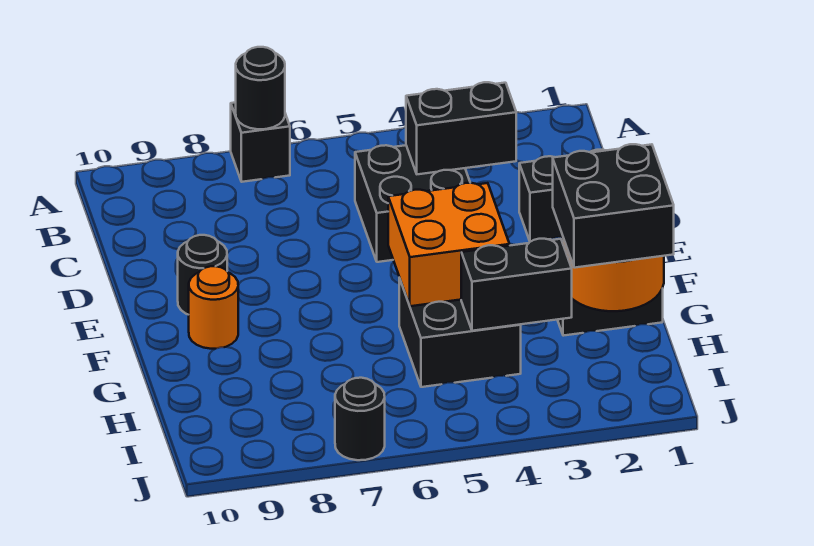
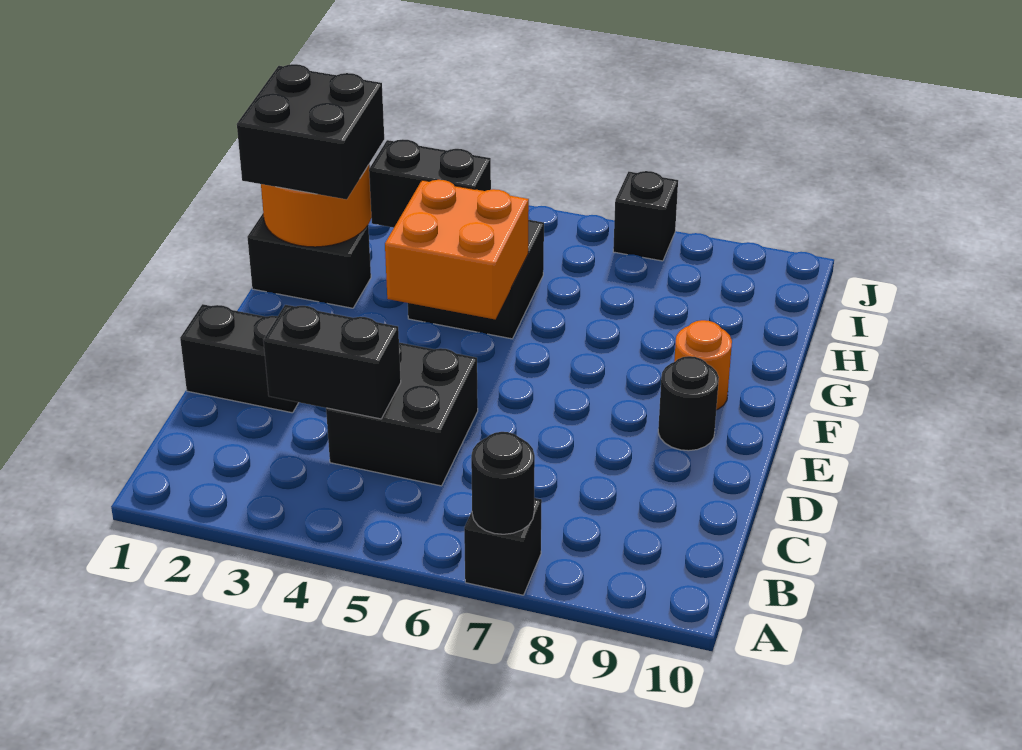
black round brick J7 level 1 -> black brick J7 level 1

